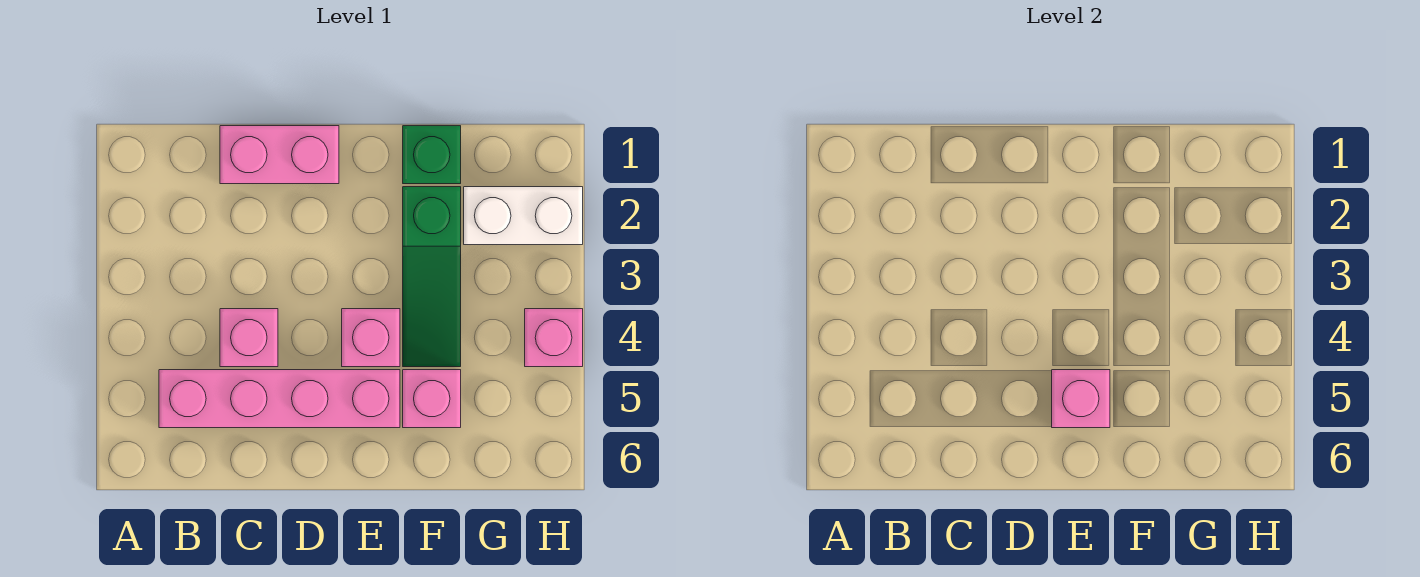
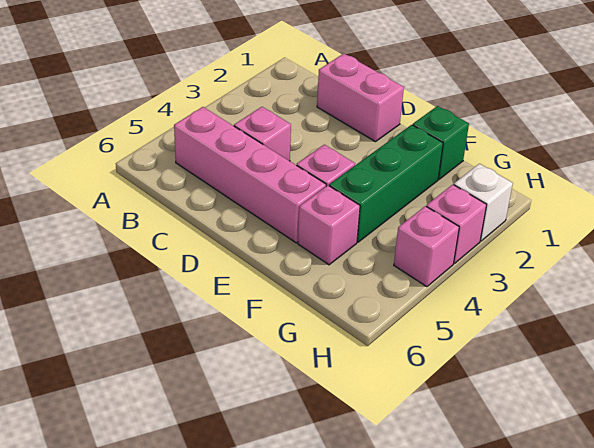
pink brick E5 level 2 -> pink brick H3 level 1
green slope F2:F4 level 1 top 2 -> green brick F2:F4 level 1
white brick G2:H2 level 1 -> white brick H2 level 1

